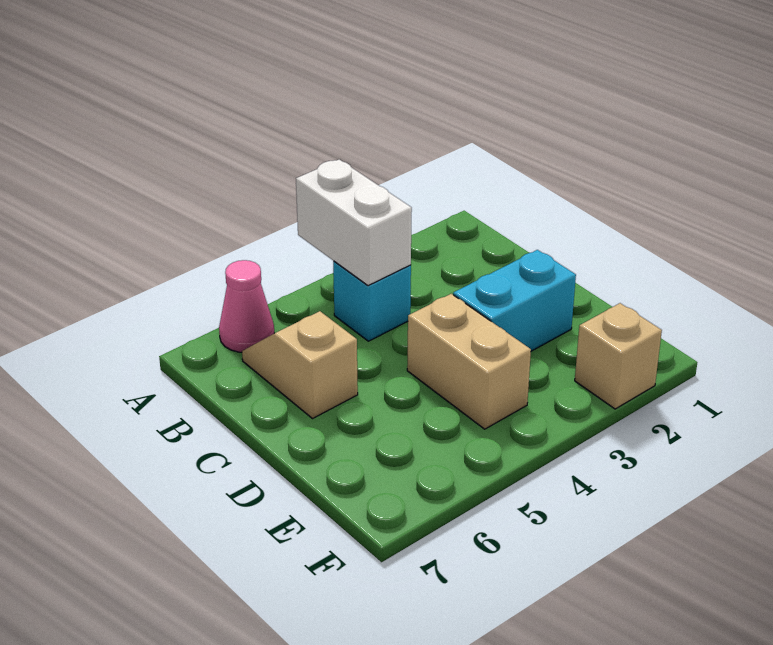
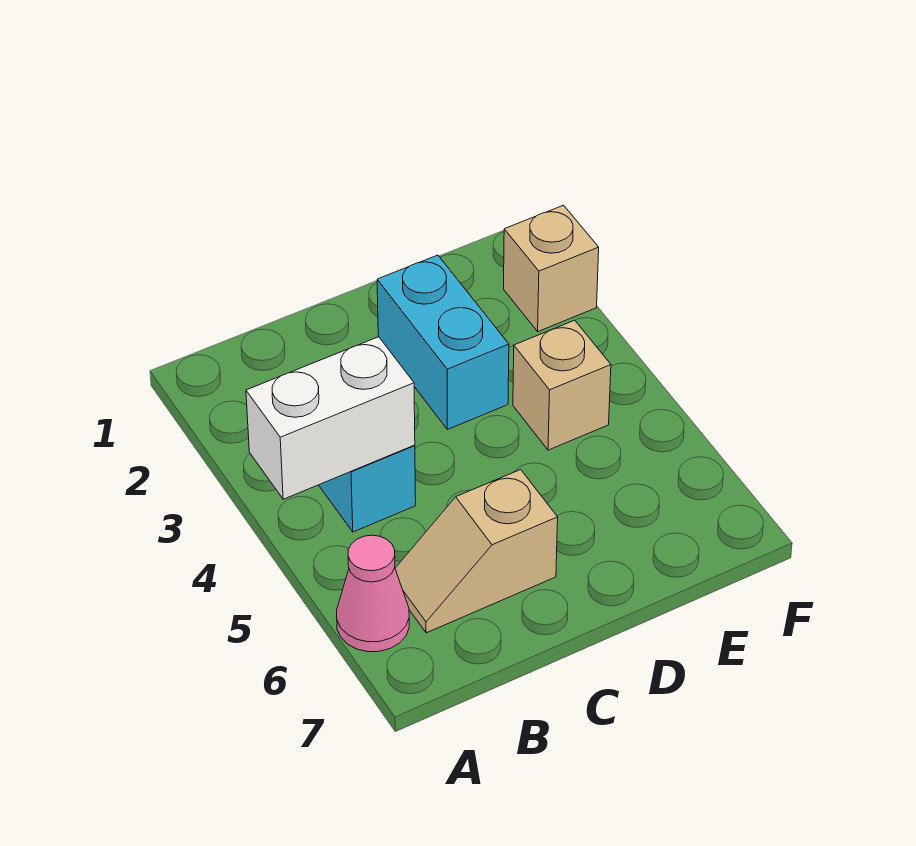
tan brick D4:E4 level 1 -> tan brick E4 level 1

